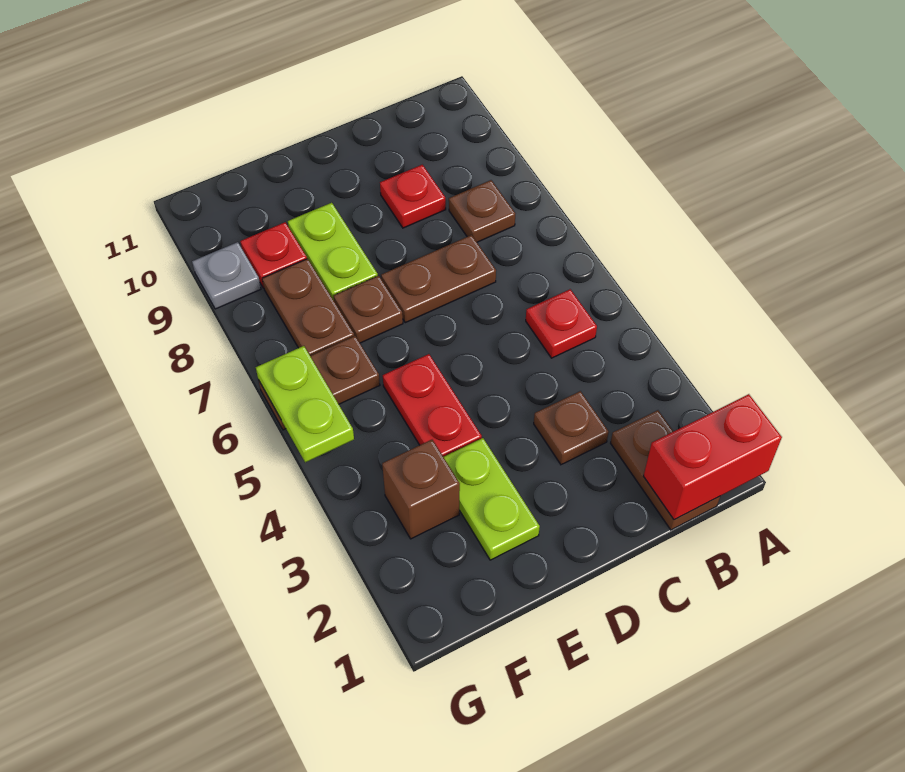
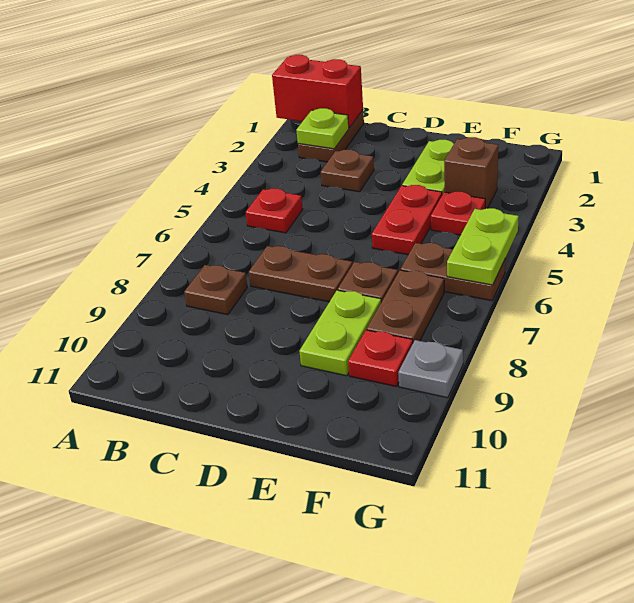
none -> lime plate B2 level 2
red plate C9 level 1 -> red plate F4 level 1

